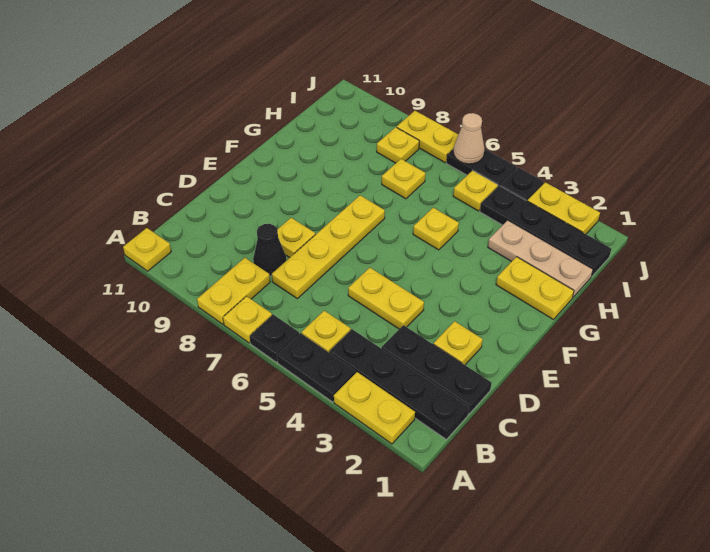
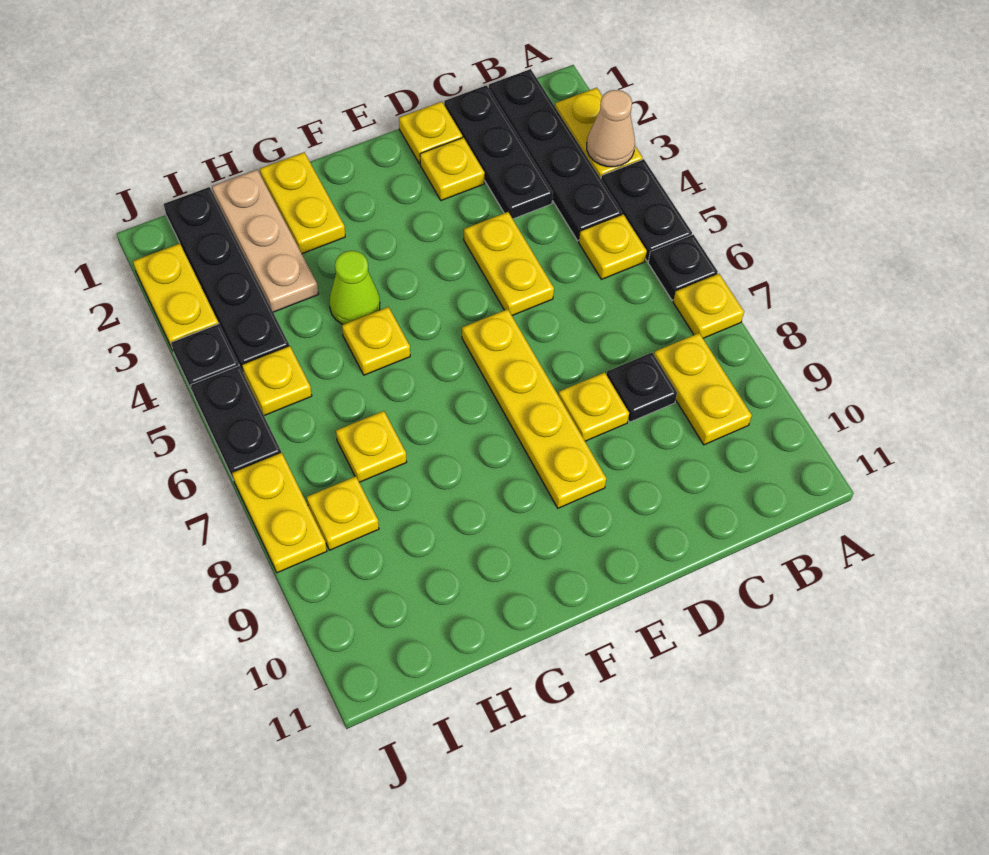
yellow plate A8:B8 level 1 -> yellow plate B8:B9 level 1
yellow plate A11 level 1 -> yellow plate D1 level 1
yellow plate C7:F7 level 1 -> yellow plate E6:E9 level 1
black cone C8 level 1 -> black plate C8 level 1
none -> lime cone G4 level 1
tan cone J6 level 2 -> tan cone A3 level 2

